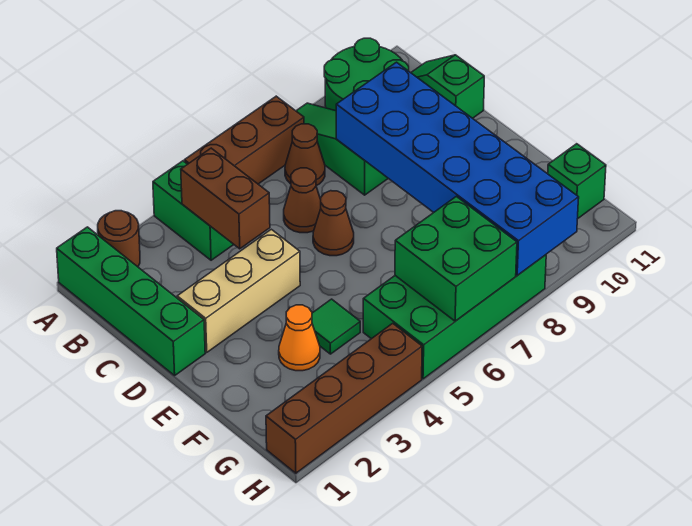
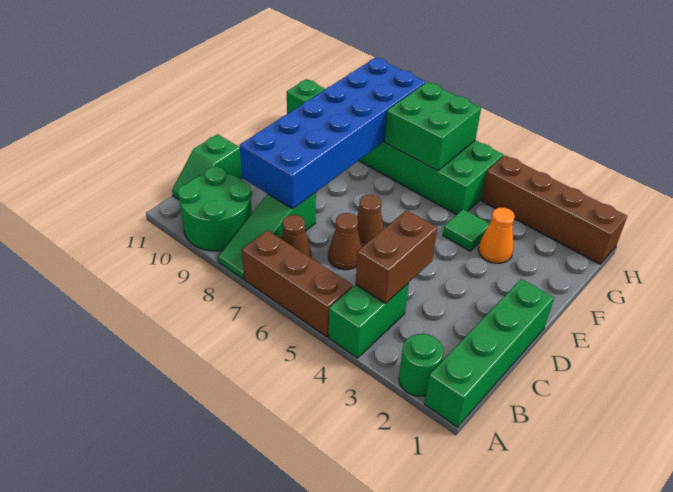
brown round brick A2 level 1 -> green round brick A2 level 1
tan brick D2:D4 level 1 -> none

